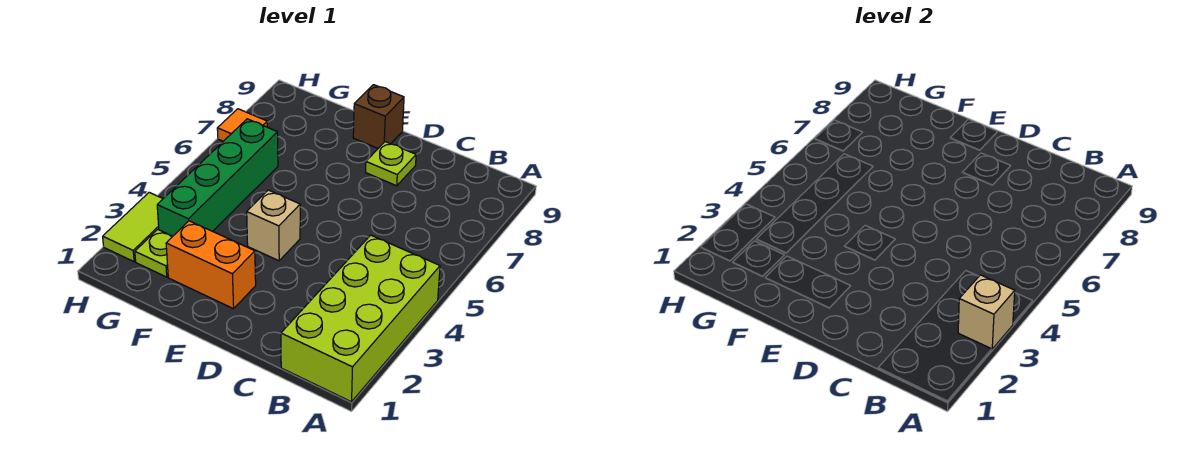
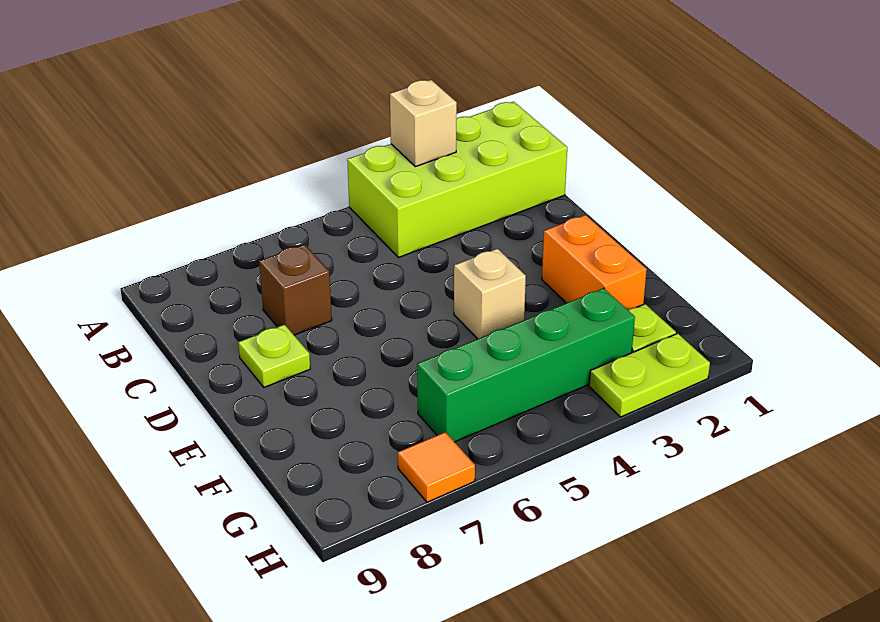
brown brick E9 level 1 -> brown brick C7 level 1
lime tile H2:H3 level 1 -> lime plate H2:H3 level 1

